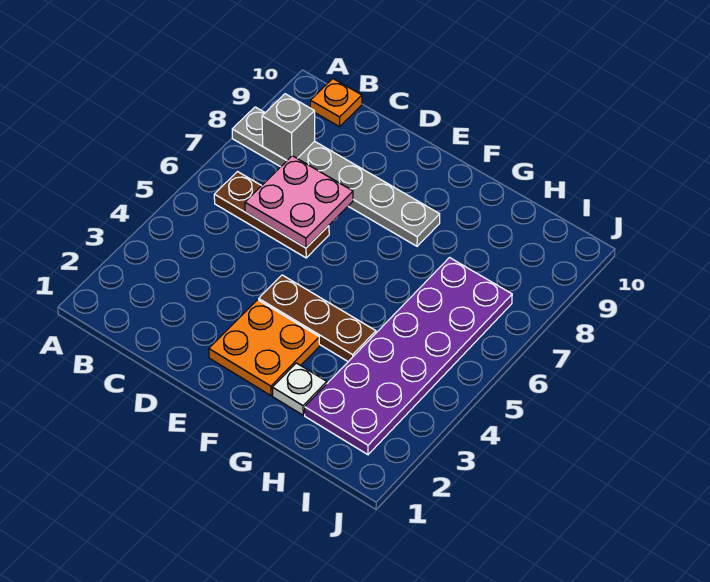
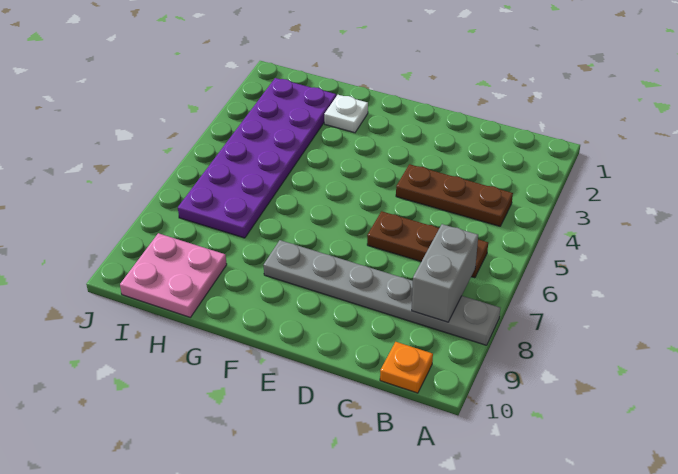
grey brick B8 level 2 -> grey brick B7:B8 level 2
pink plate C6:D7 level 2 -> pink plate H9:I10 level 1
orange plate E2:F3 level 1 -> none
brown plate E4:G4 level 1 -> brown plate B4:D4 level 1

